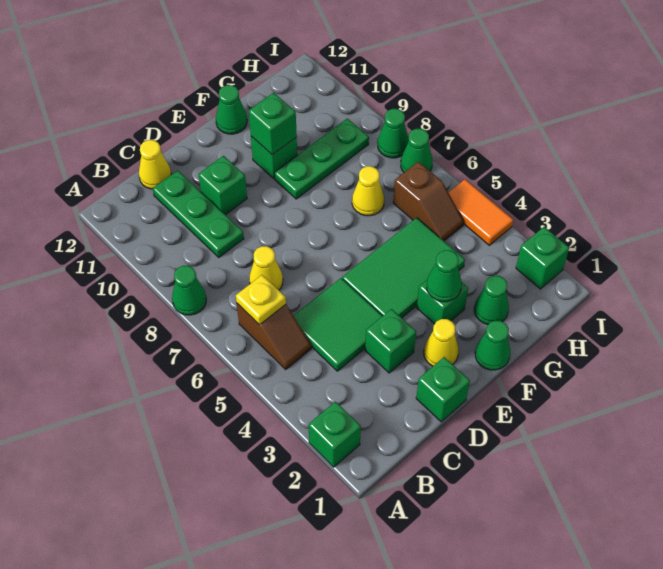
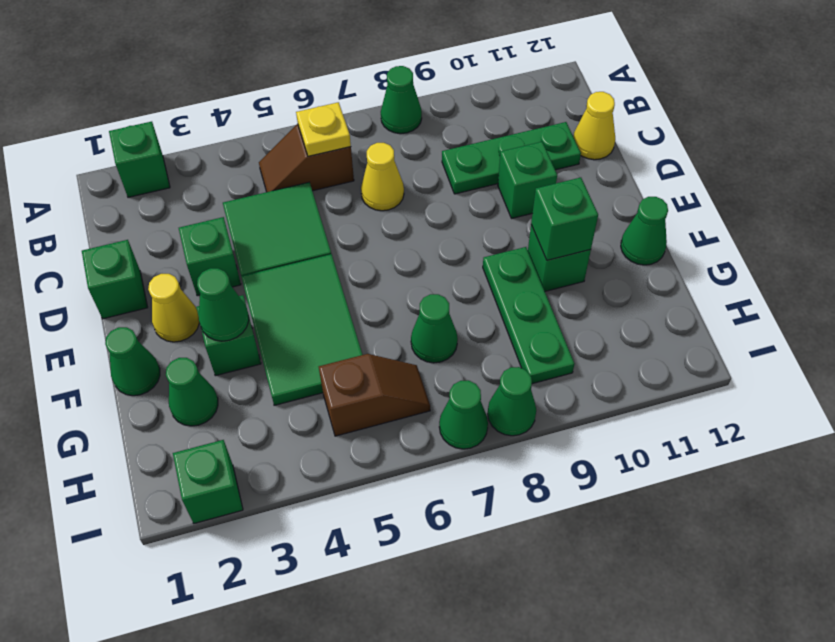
yellow cone G7 level 1 -> green cone G7 level 1
brown slope H5:H6 level 1 top 6 -> brown slope H5:H6 level 1 top 5
orange tile I4:I5 level 1 -> none

